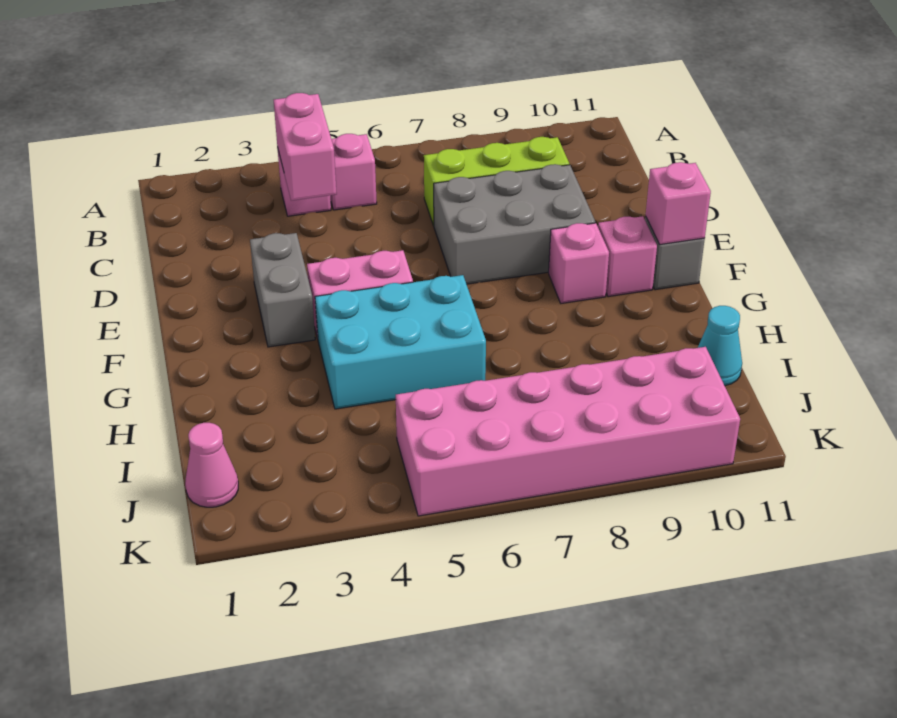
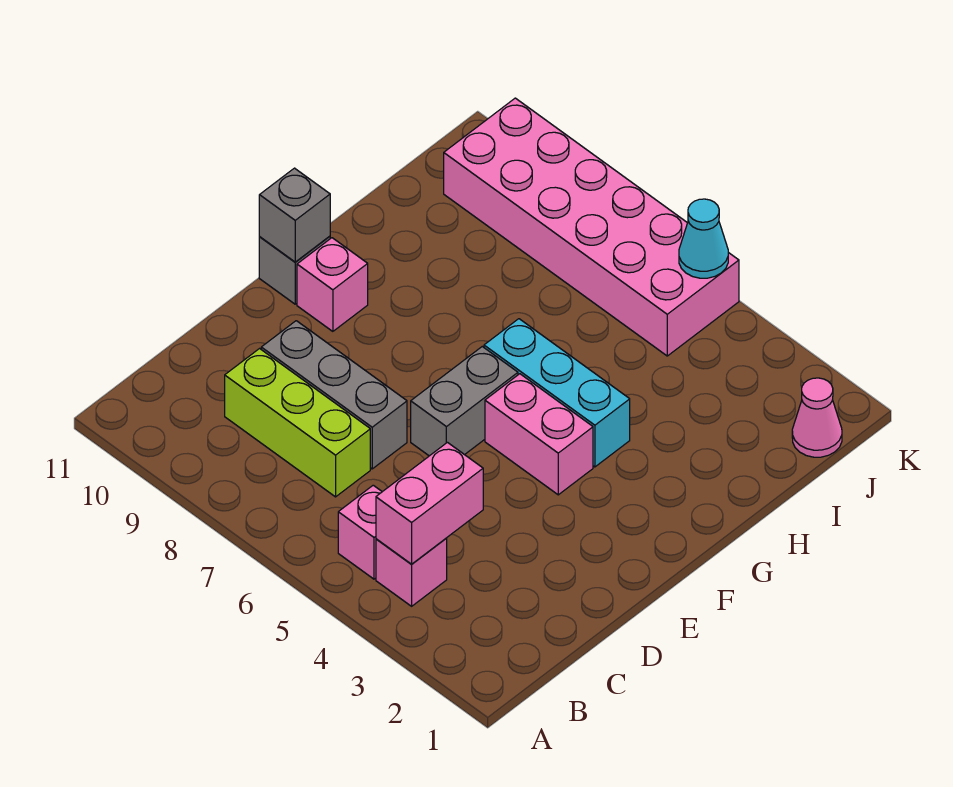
grey brick D7:E9 level 1 -> grey brick D7:D9 level 1
grey brick E3:F3 level 1 -> grey brick E6:F6 level 1
pink brick F9 level 1 -> none
pink brick F11 level 2 -> grey brick F11 level 2
cyan brick G4:H6 level 1 -> cyan brick G4:G6 level 1
cyan cone I11 level 1 -> cyan cone K5 level 2

